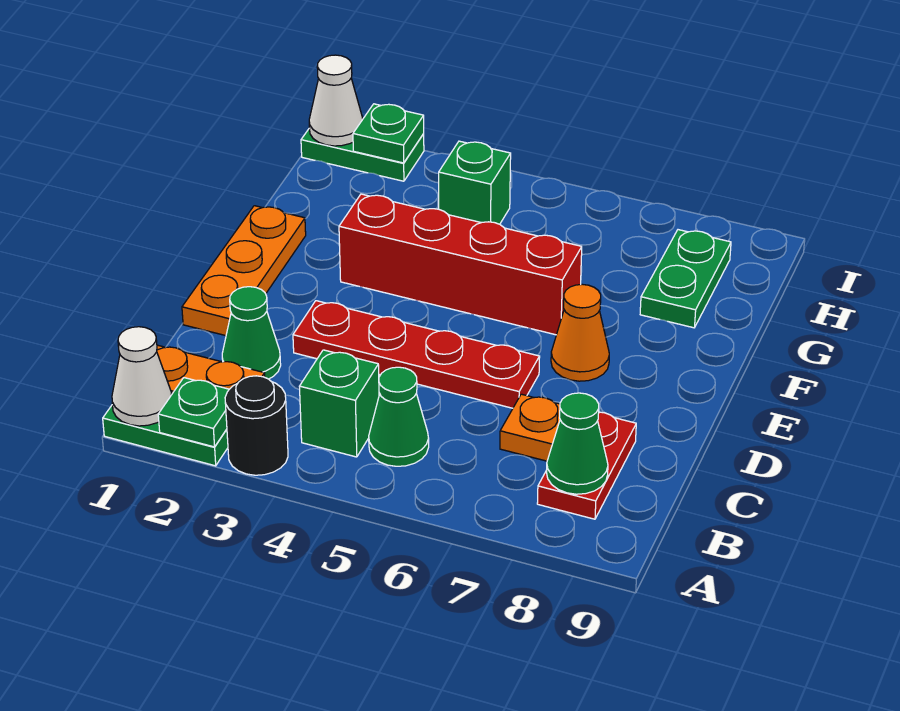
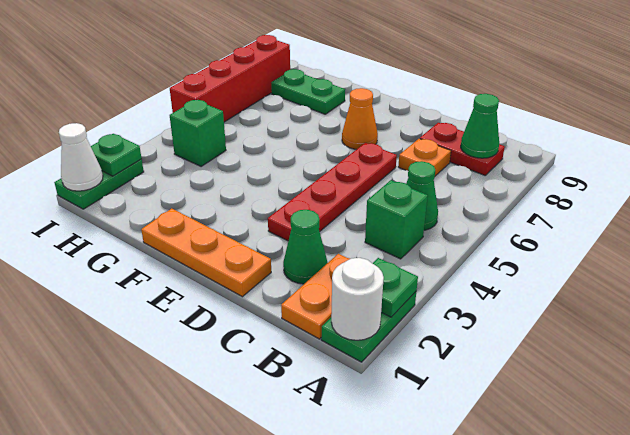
white cone A1 level 2 -> white round brick A1 level 2
black round brick A3 level 1 -> none
red brick F3:F6 level 1 -> red brick I5:I8 level 1

